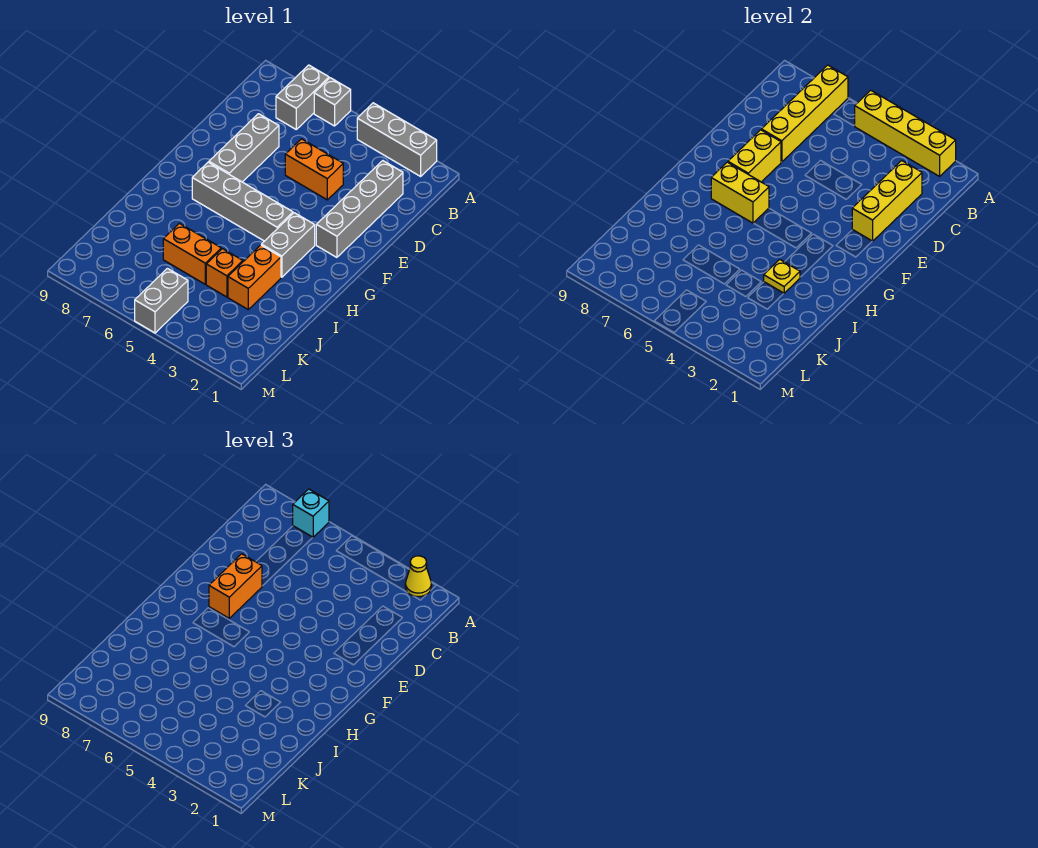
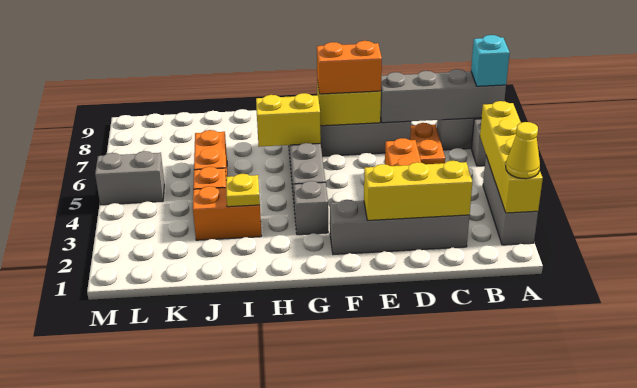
yellow brick A7:D7 level 2 -> grey brick A7:D7 level 2
none -> orange plate C6:C7 level 1
grey brick G3:H3 level 1 -> grey brick G3 level 1
yellow brick G6:G7 level 2 -> yellow brick G6:H6 level 2

